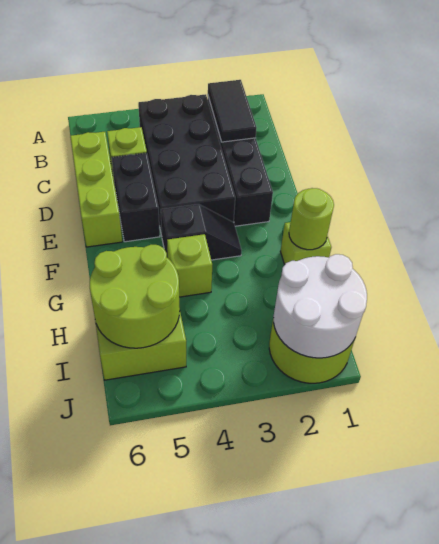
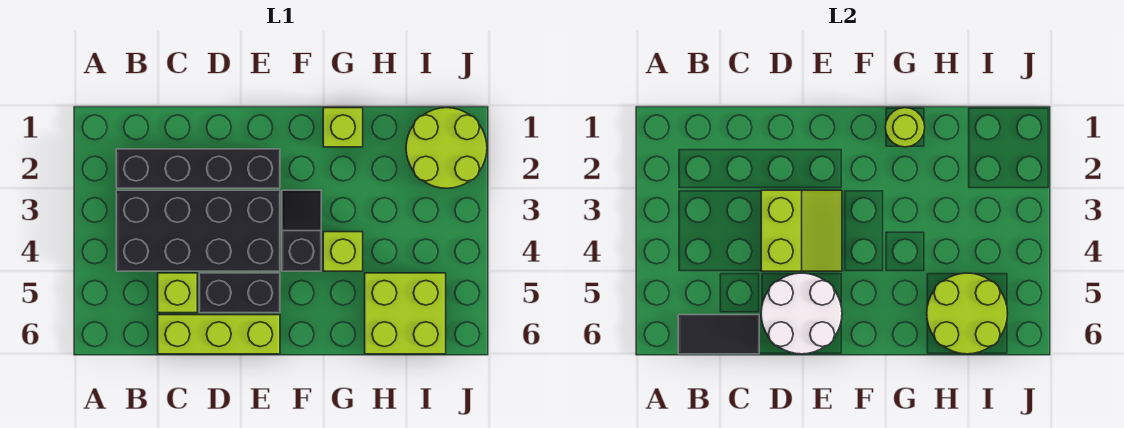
black tile B2:C2 level 2 -> black tile B6:C6 level 2
none -> lime slope D3:E4 level 2 top D
white round brick I1:J2 level 2 -> white round brick D5:E6 level 2

